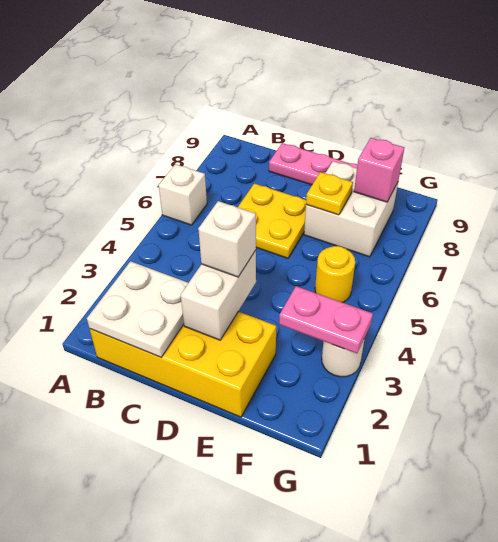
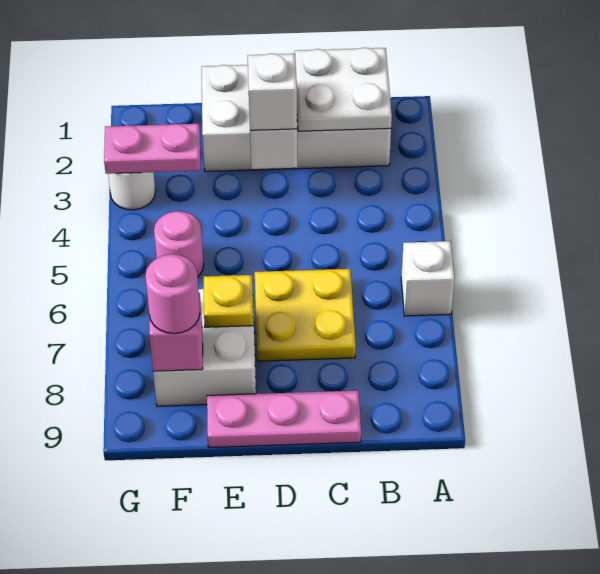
yellow brick B1:E2 level 1 -> white brick B1:E2 level 1
yellow round brick F5 level 1 -> pink round brick F5 level 1
none -> pink round brick F8 level 3

